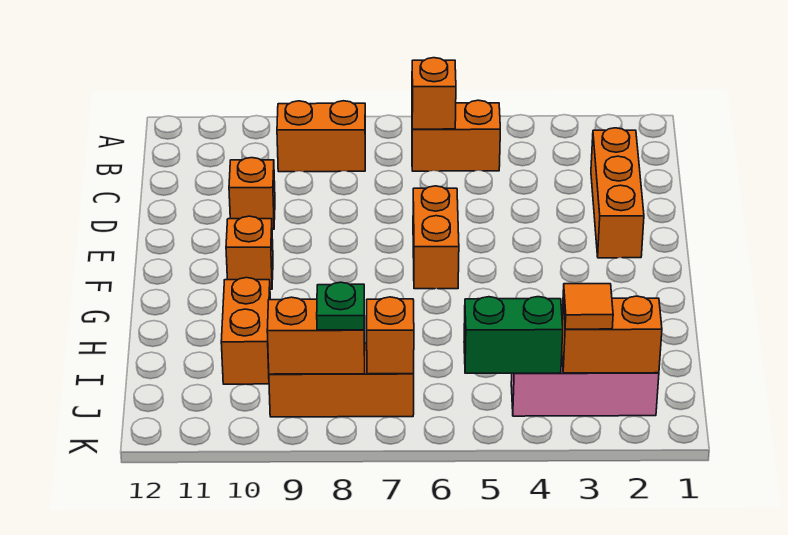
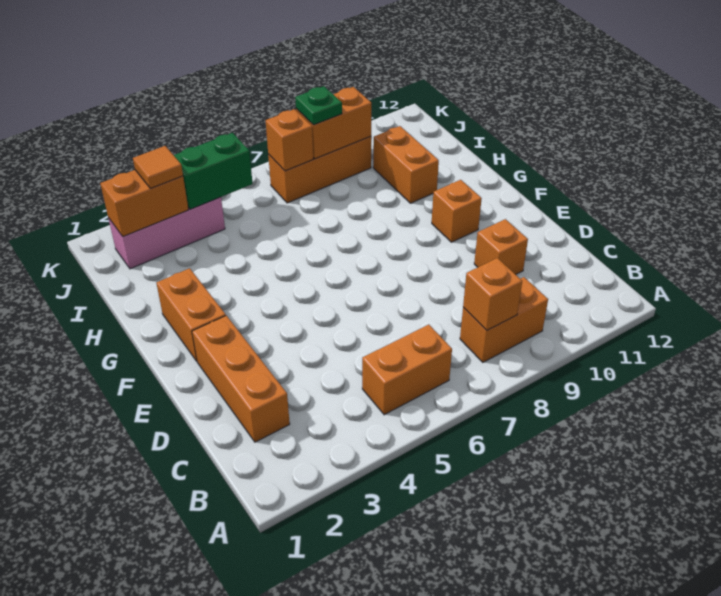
orange brick B6 level 2 -> orange brick B8 level 2
orange brick E6:F6 level 1 -> orange brick F2:G2 level 1

